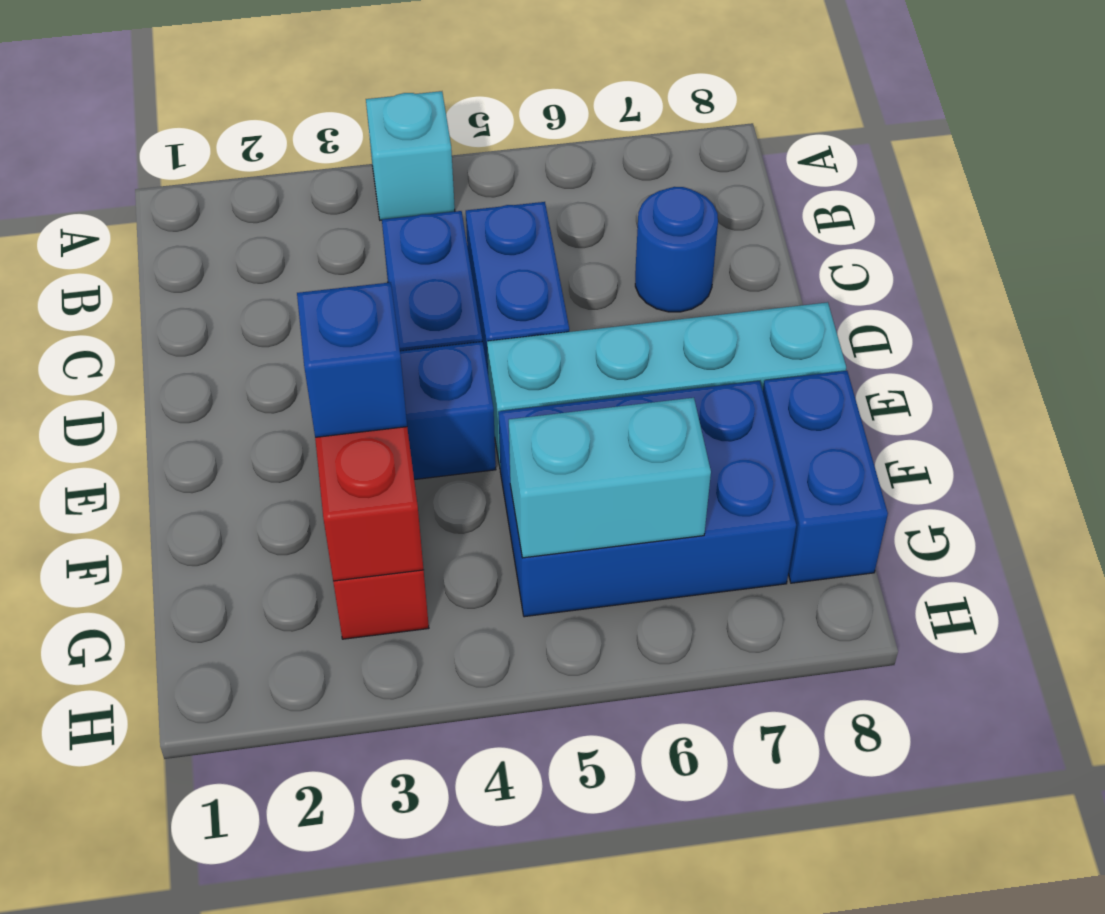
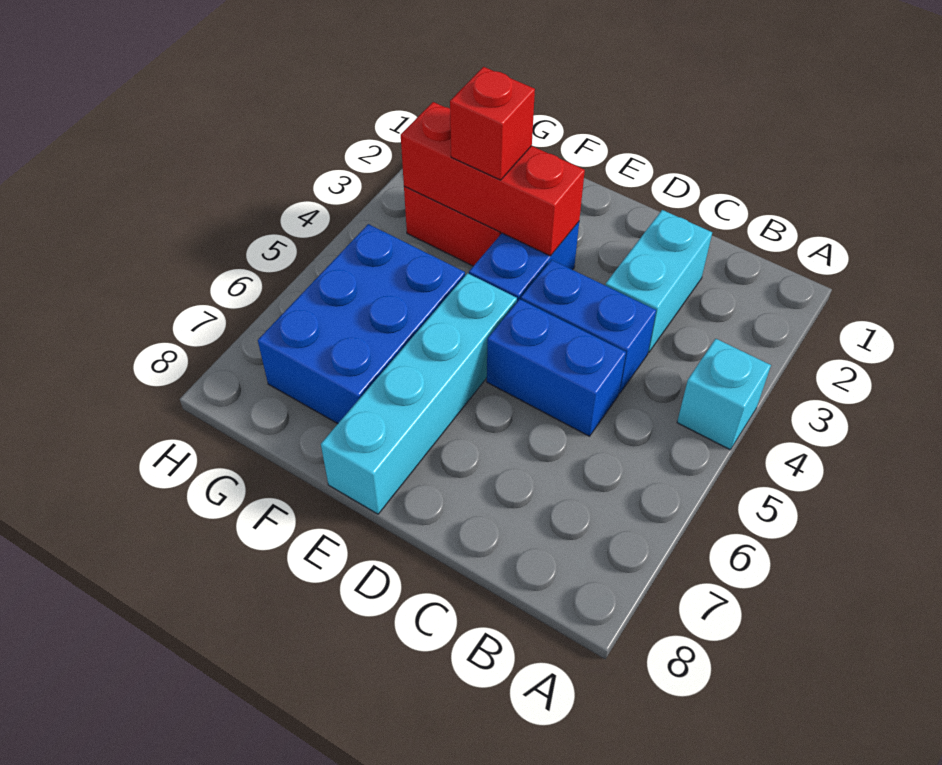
blue round brick C7 level 1 -> none
blue brick F3 level 3 -> red brick F3 level 3
blue brick F8:G8 level 1 -> none
cyan brick G5:G6 level 2 -> cyan brick C2:C3 level 1

